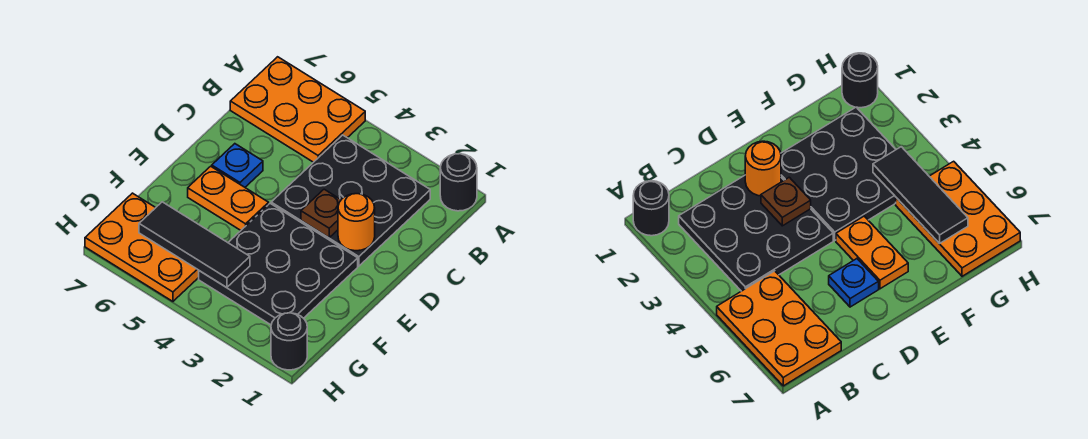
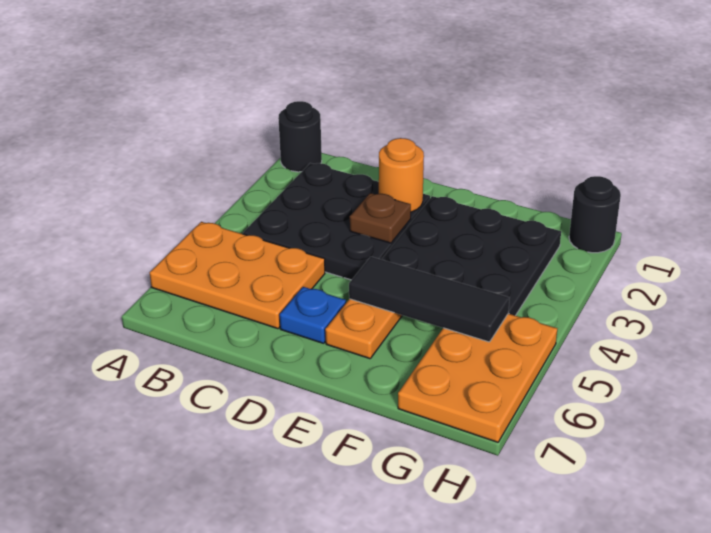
orange plate A5:B7 level 1 -> orange plate A5:C6 level 1
black tile G4:G6 level 2 -> black tile E5:G5 level 2

